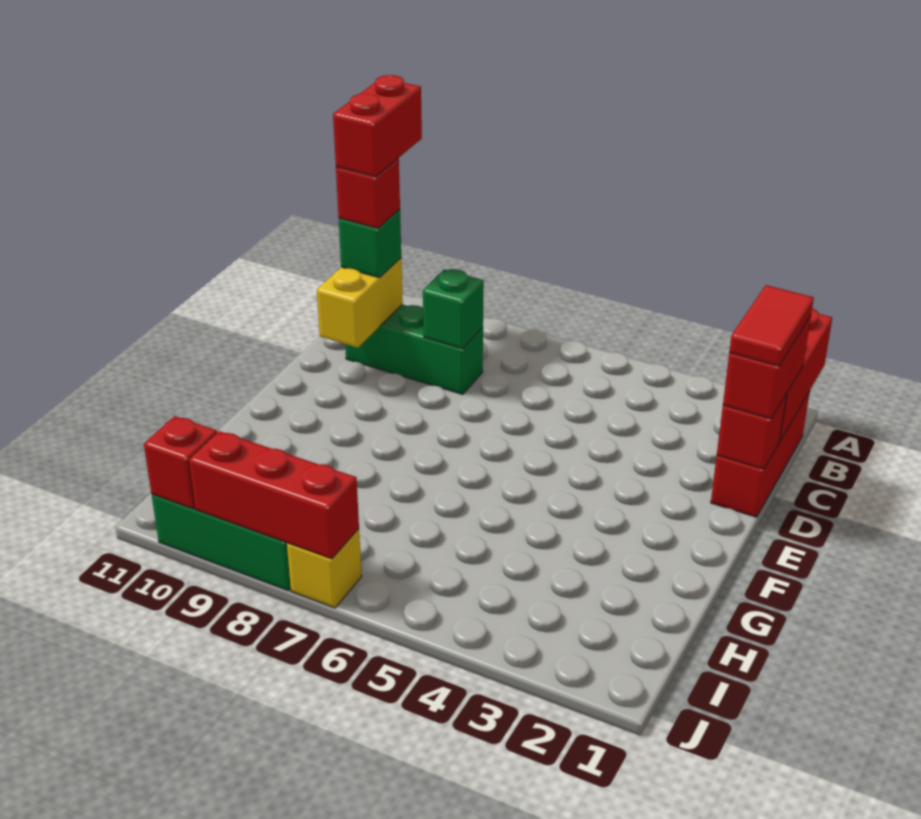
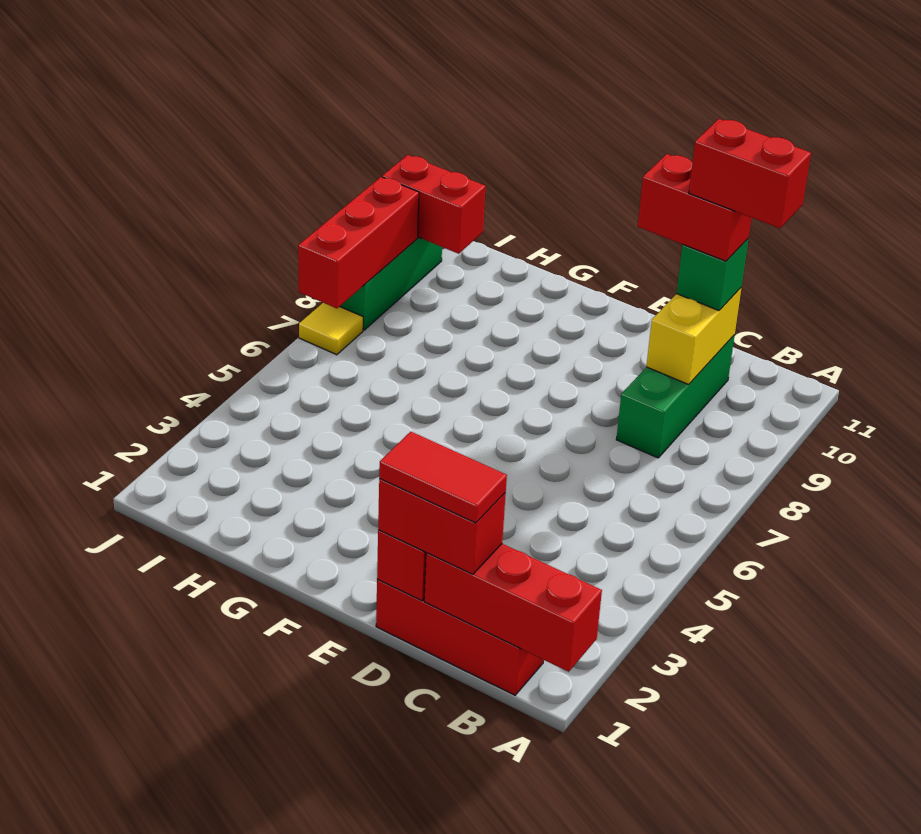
green brick C8 level 2 -> none
yellow brick C10:D10 level 2 -> yellow brick C9:C10 level 2
red brick C10 level 4 -> red brick C10:D10 level 4
yellow brick J7 level 1 -> yellow tile J7 level 1
red brick J10 level 2 -> red brick I10:J10 level 2

